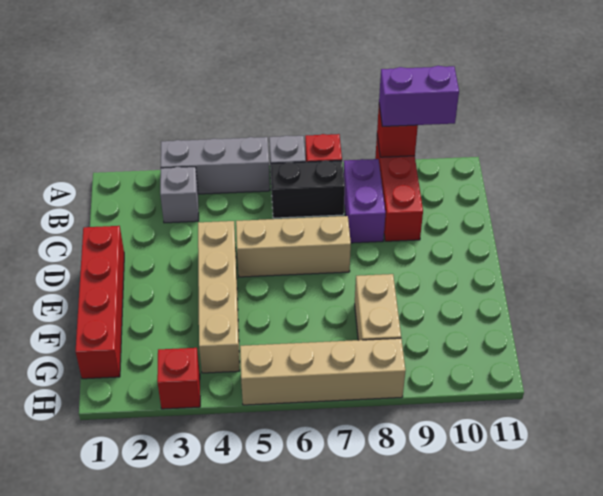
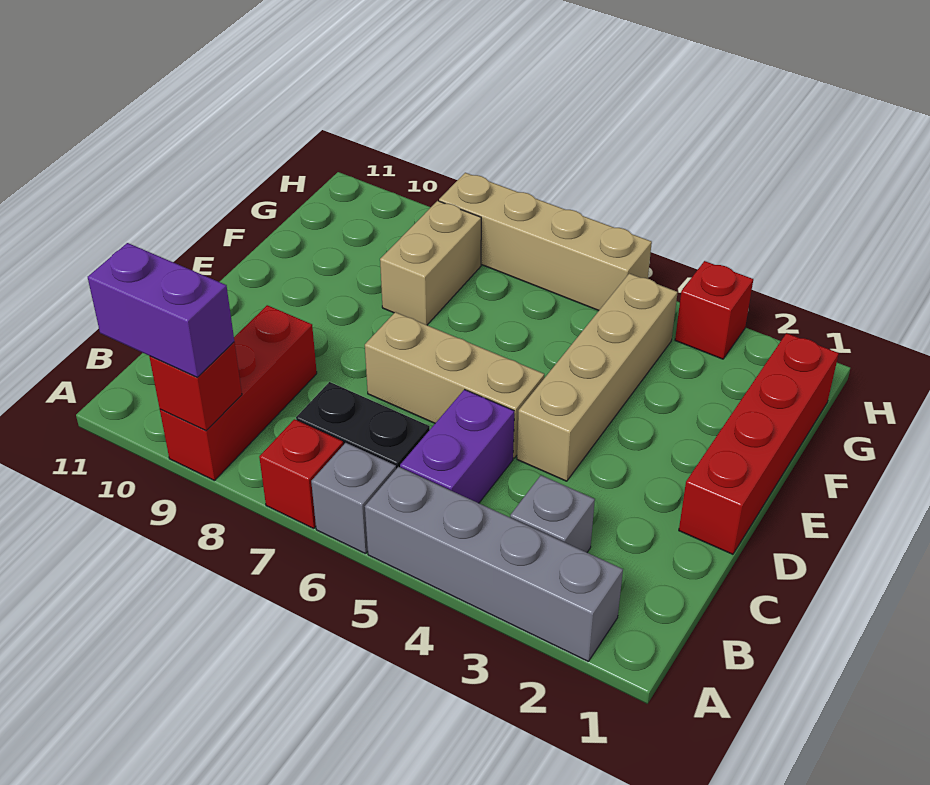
grey brick A3:A5 level 1 -> grey brick A2:A5 level 1
purple brick B8:C8 level 1 -> purple brick B5:C5 level 1

